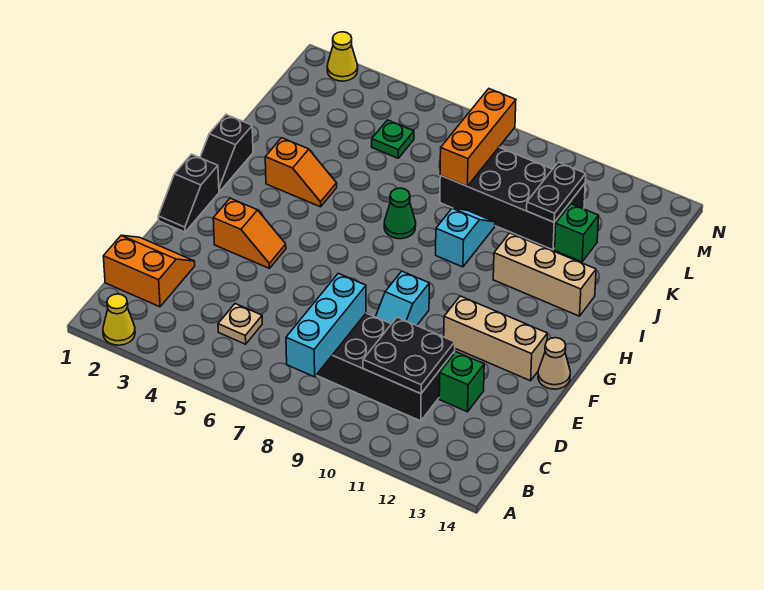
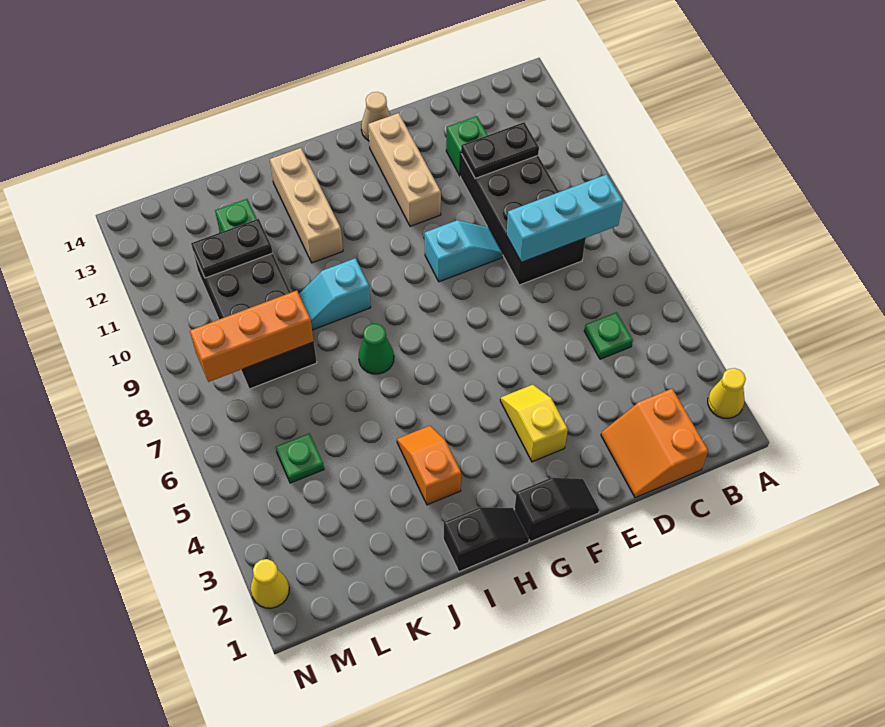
tan plate C5 level 1 -> green plate C5 level 1
black plate C10:D11 level 2 -> black plate C11:D11 level 2
orange slope F3:F4 level 1 top 3 -> yellow slope F3:F4 level 1 top 3

